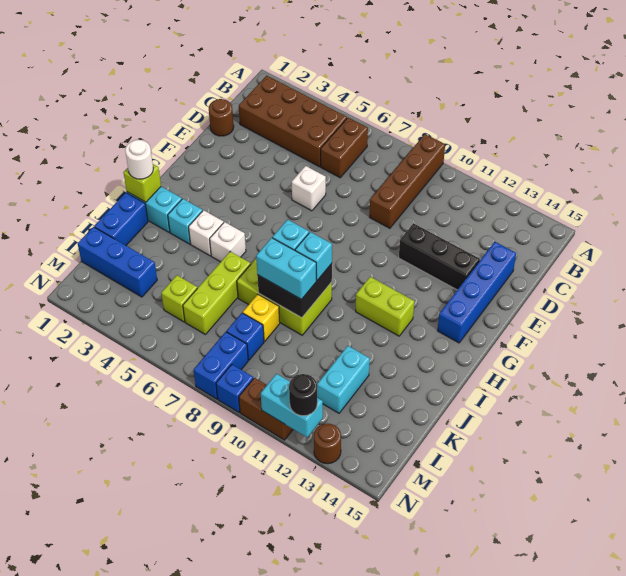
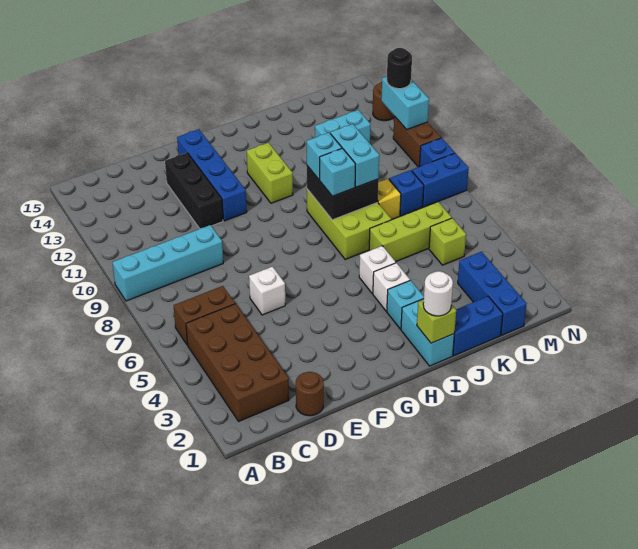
brown brick A9:D9 level 1 -> cyan brick A9:D9 level 1
blue brick D14:G14 level 1 -> blue brick F11:F14 level 1

